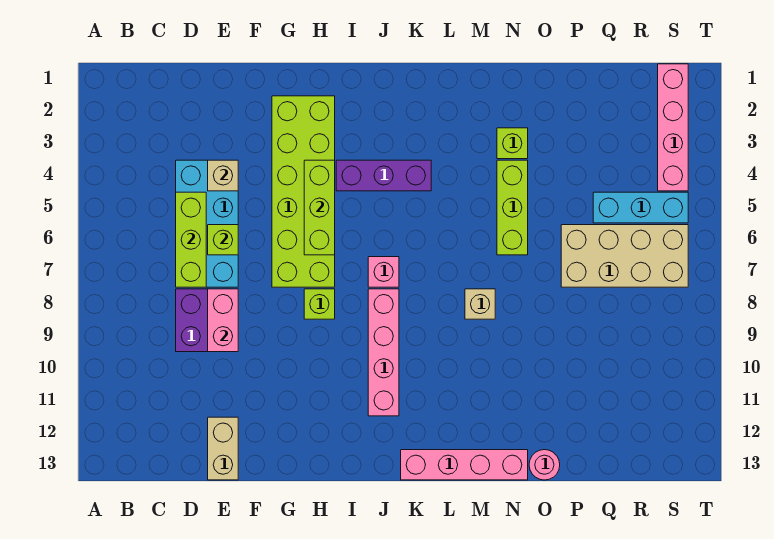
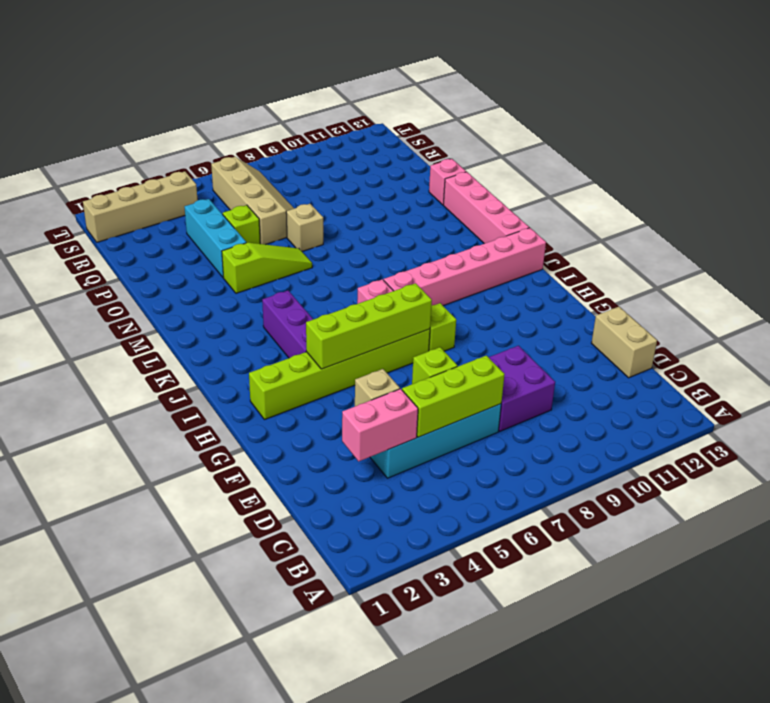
pink brick E8:E9 level 2 -> pink brick D3:D4 level 2
tan brick E12:E13 level 1 -> tan brick D13:E13 level 1
lime brick G2:H7 level 1 -> lime brick H2:H7 level 1
lime brick H4:H6 level 2 -> lime brick H4:H7 level 2
pink brick J8:J11 level 1 -> pink brick J8:J13 level 1
tan brick M8 level 1 -> tan brick O7 level 1
lime brick N3 level 1 -> lime brick P5 level 1
lime brick N4:N6 level 1 -> lime slope N4:N6 level 1 top 4
pink round brick O13 level 1 -> pink brick O13 level 1
tan brick P6:S7 level 1 -> tan slope P6:S7 level 1 top 6
cyan brick Q5:S5 level 1 -> cyan brick O4:Q4 level 1
pink brick S1:S4 level 1 -> tan brick S1:S4 level 1

